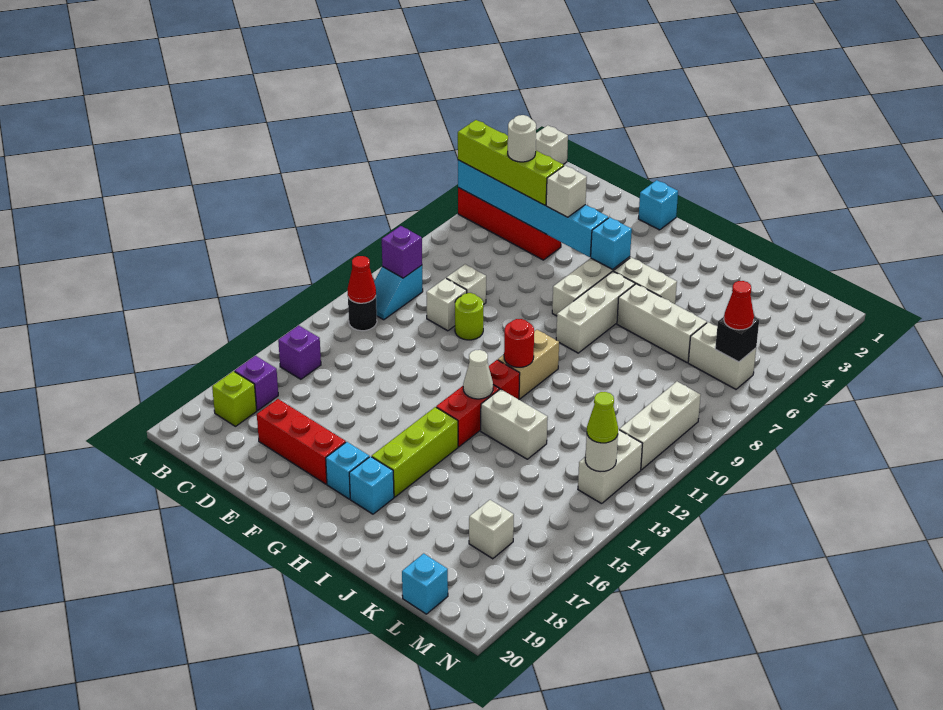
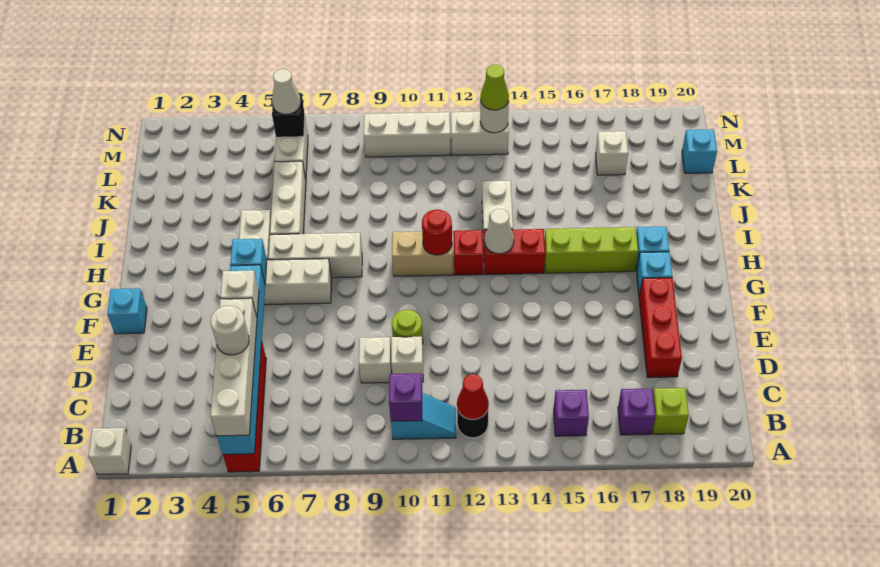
lime brick A5:D5 level 3 -> white brick A5:D5 level 3
red cone M6 level 3 -> white cone M6 level 3

